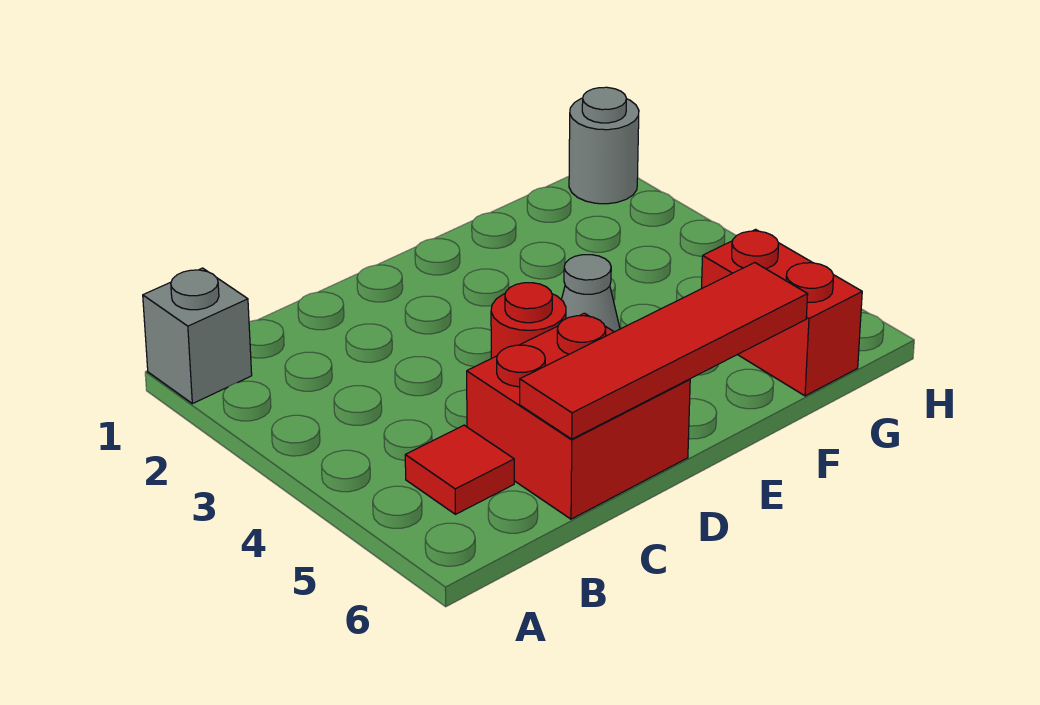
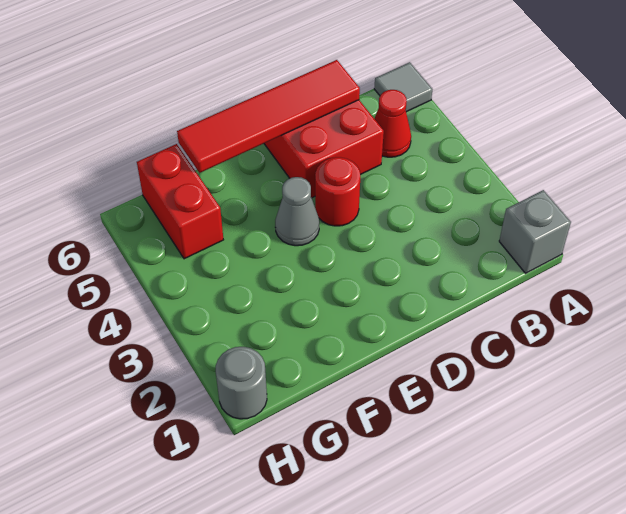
none -> grey tile A6 level 1
red tile B5 level 1 -> red cone B5 level 1

